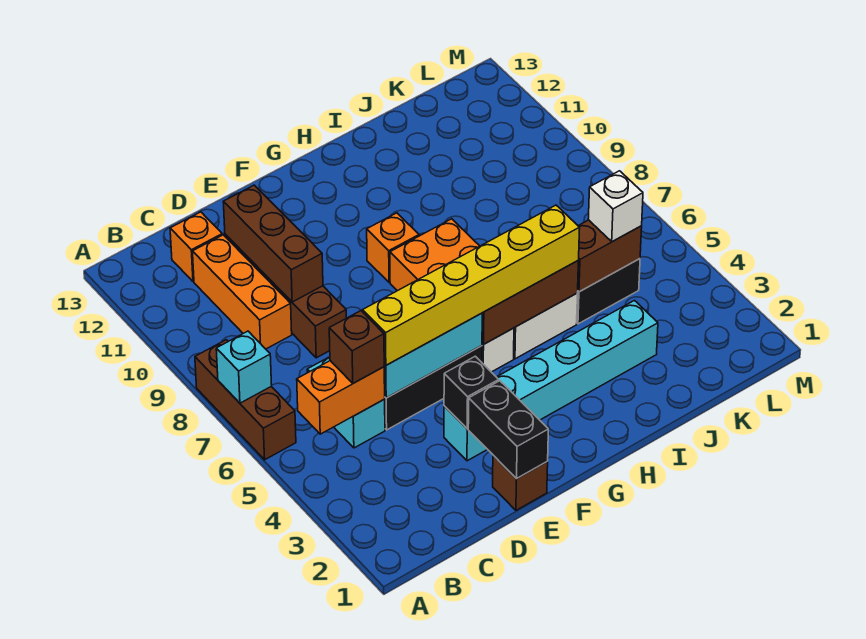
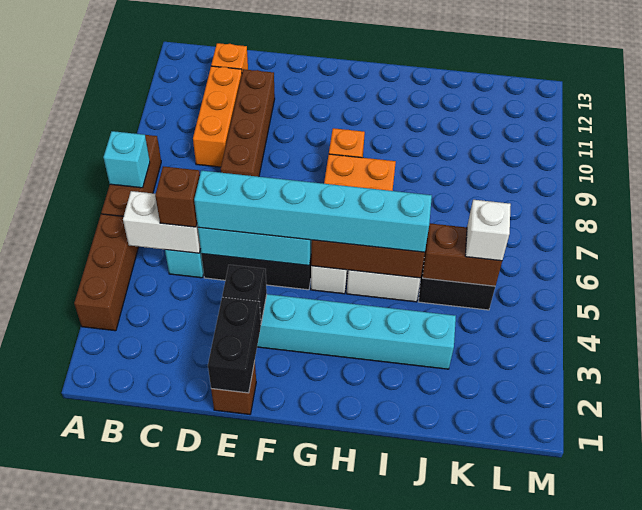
orange brick B5:C5 level 2 -> white brick B5:C5 level 2
yellow brick D5:I5 level 3 -> cyan brick D5:I5 level 3
brown brick D9:D11 level 2 -> brown brick A3:A5 level 1

